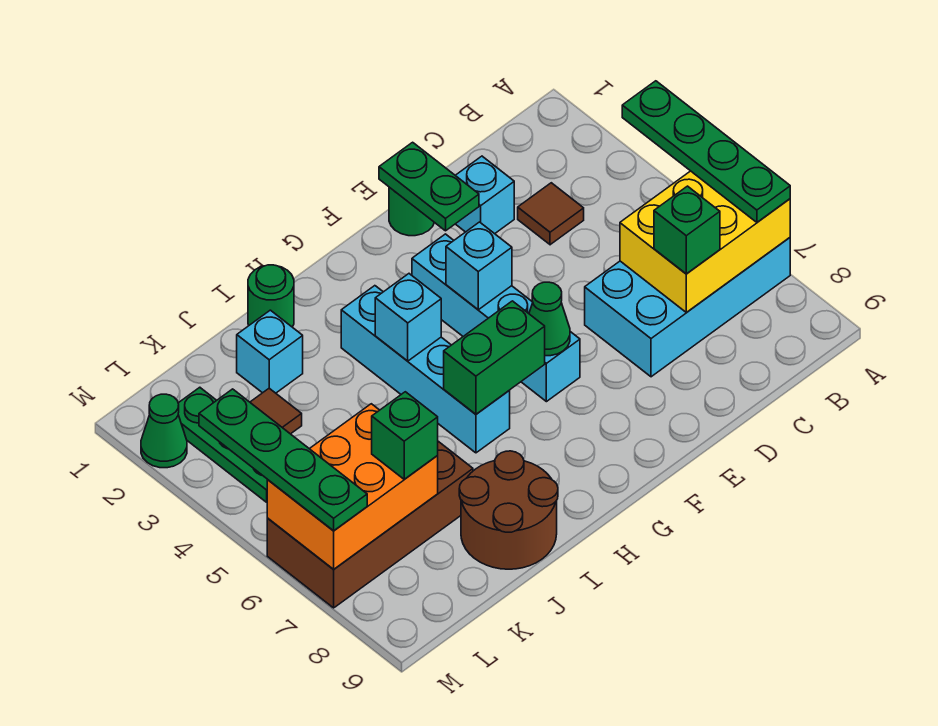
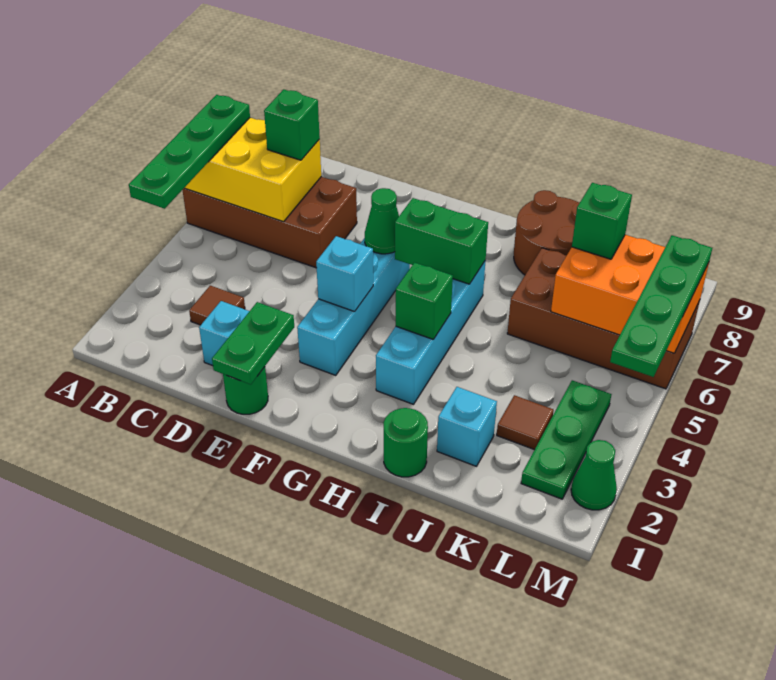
cyan brick A6:D7 level 1 -> brown brick A6:D7 level 1
cyan brick H4 level 2 -> green brick H4 level 2

